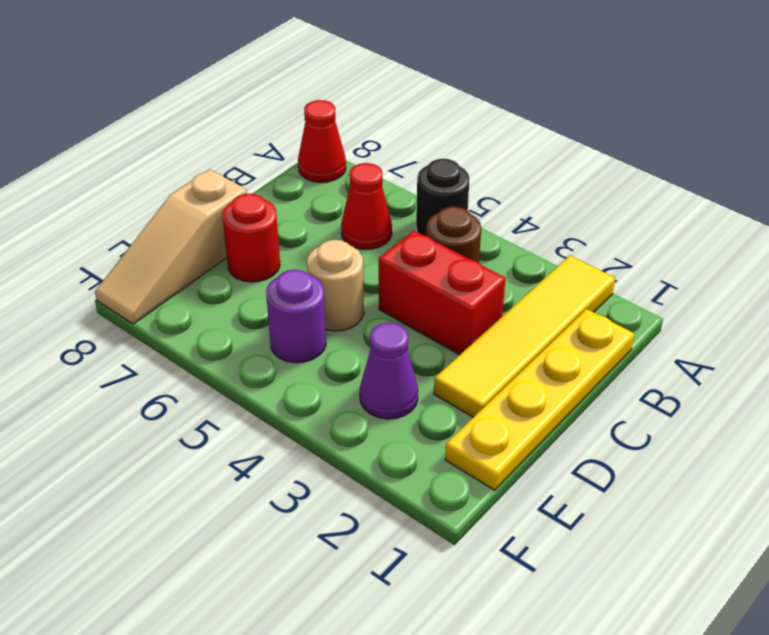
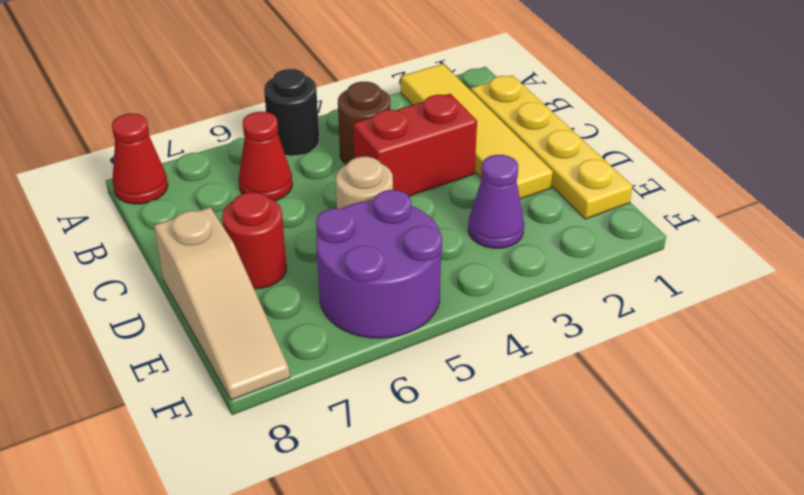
purple round brick E5 level 1 -> purple round brick E5:F6 level 1

